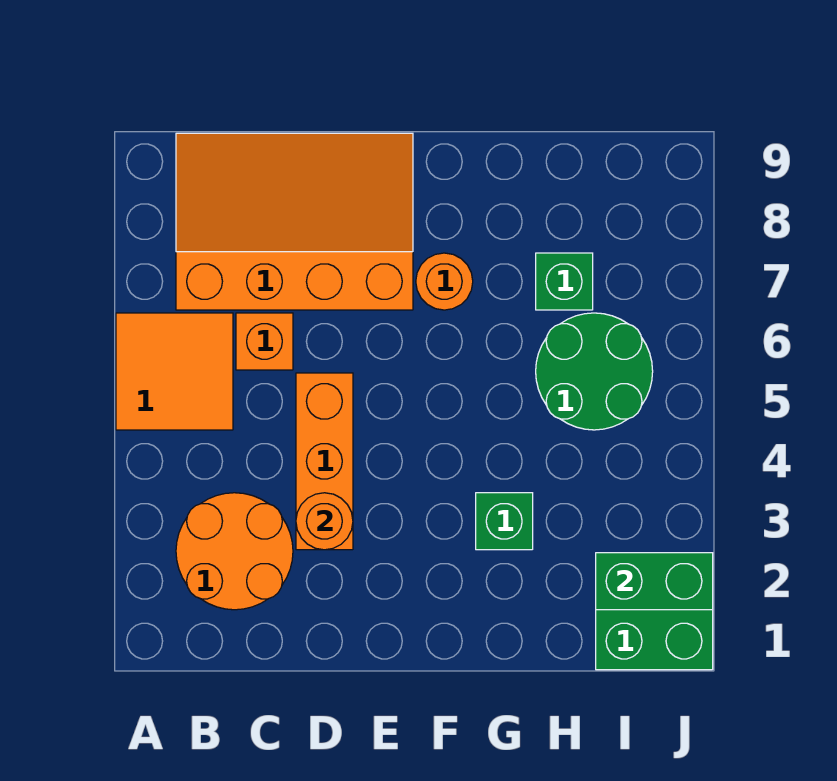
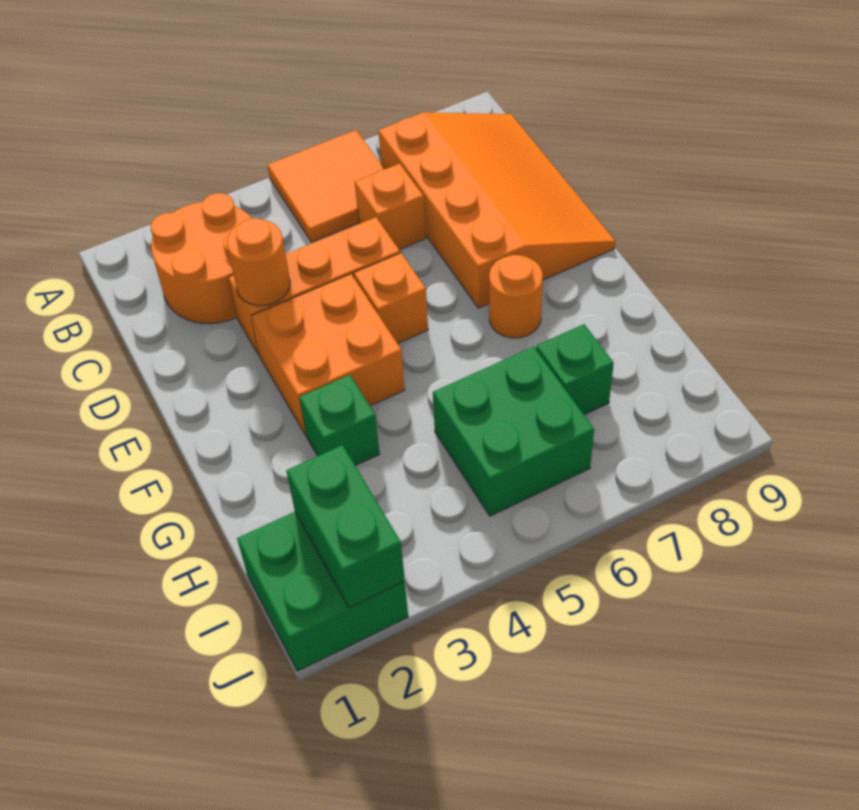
none -> orange brick E3:F4 level 1
none -> orange brick E5 level 1
green round brick H5:I6 level 1 -> green brick H5:I6 level 1

